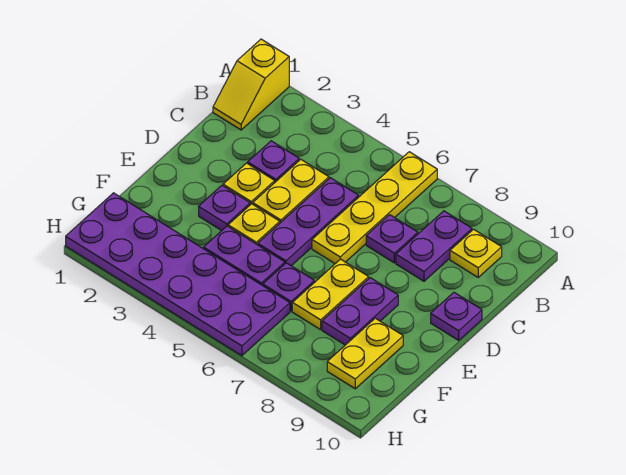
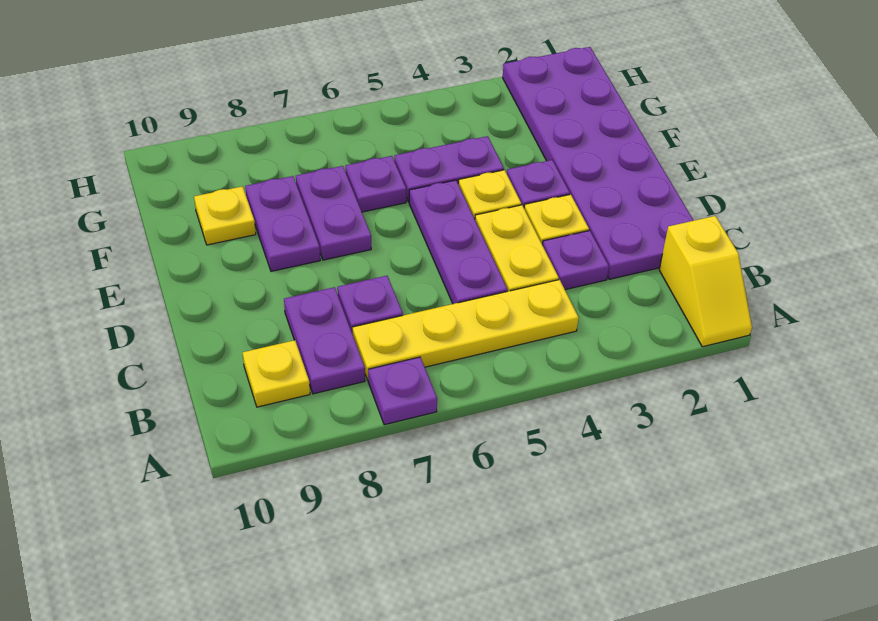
yellow slope A1:B1 level 1 top A -> yellow slope A1:B1 level 1 top B
yellow plate A6:D6 level 1 -> yellow plate B4:B7 level 1
purple plate D10 level 1 -> purple plate A7 level 1
yellow plate E7:F7 level 1 -> purple plate E7:F7 level 1
yellow plate F9:G9 level 1 -> yellow plate F9 level 1
purple plate G1:H6 level 1 -> purple plate C1:H2 level 1

